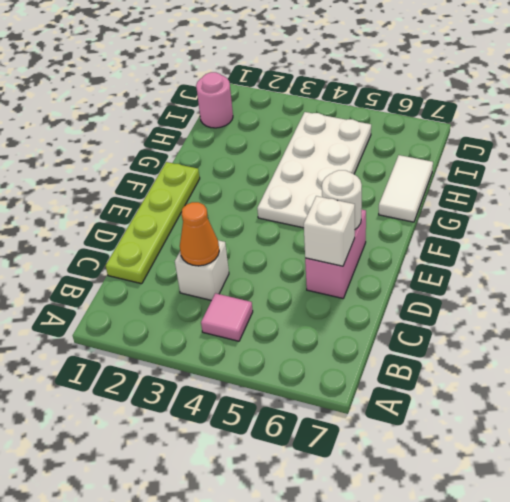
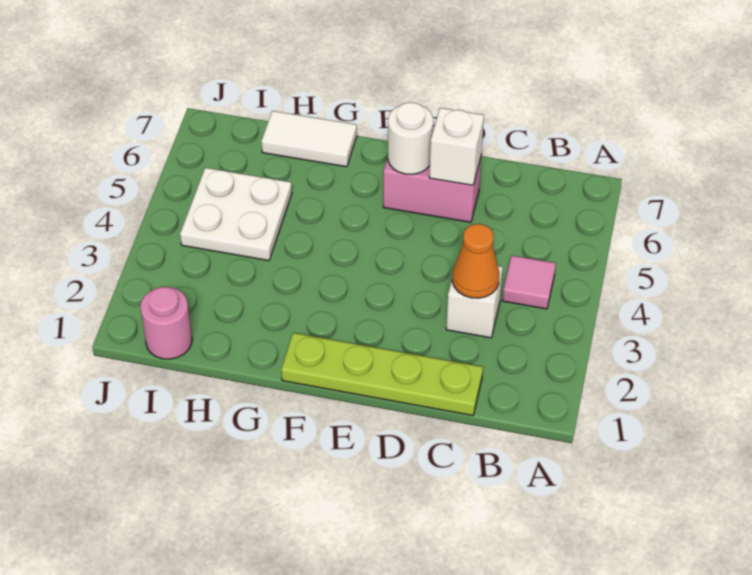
white plate F4:I5 level 1 -> white plate H4:I5 level 1

